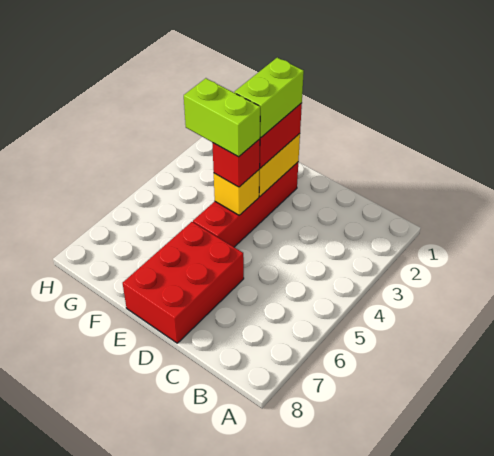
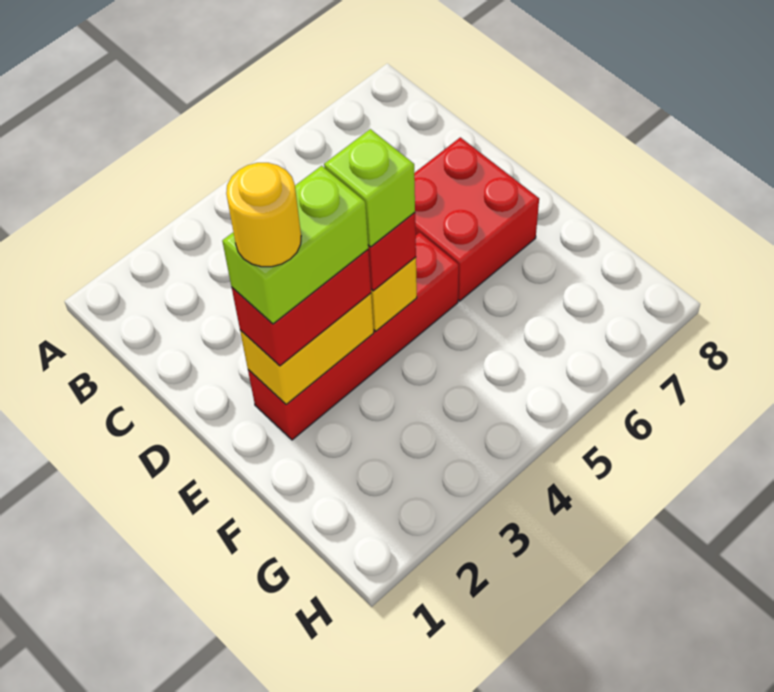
red brick D6:E8 level 1 -> red brick D6:E7 level 1
none -> yellow round brick E2 level 5
lime brick E4:F4 level 4 -> lime brick E4 level 4

